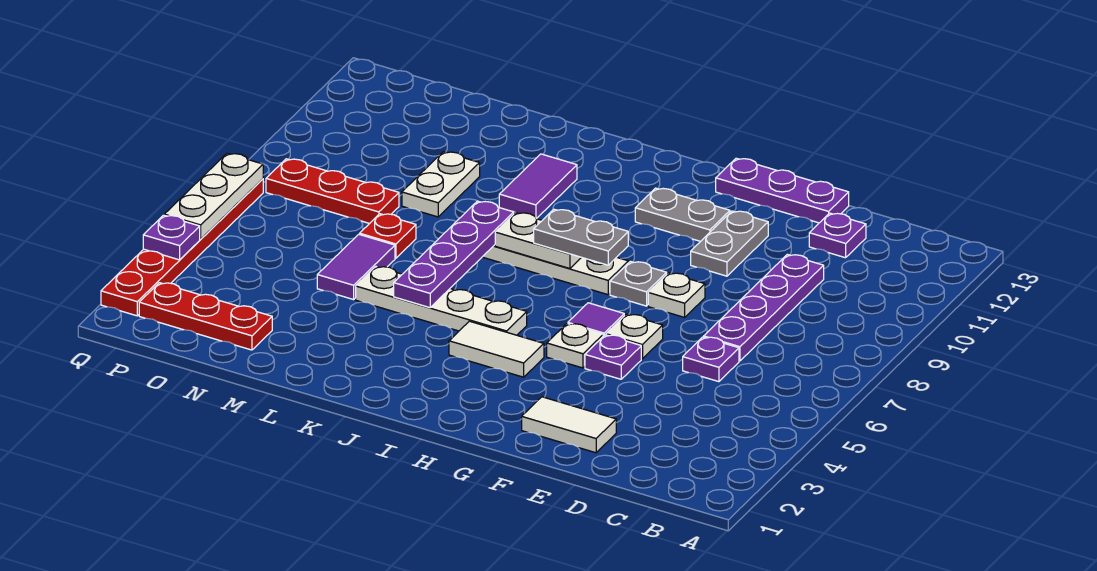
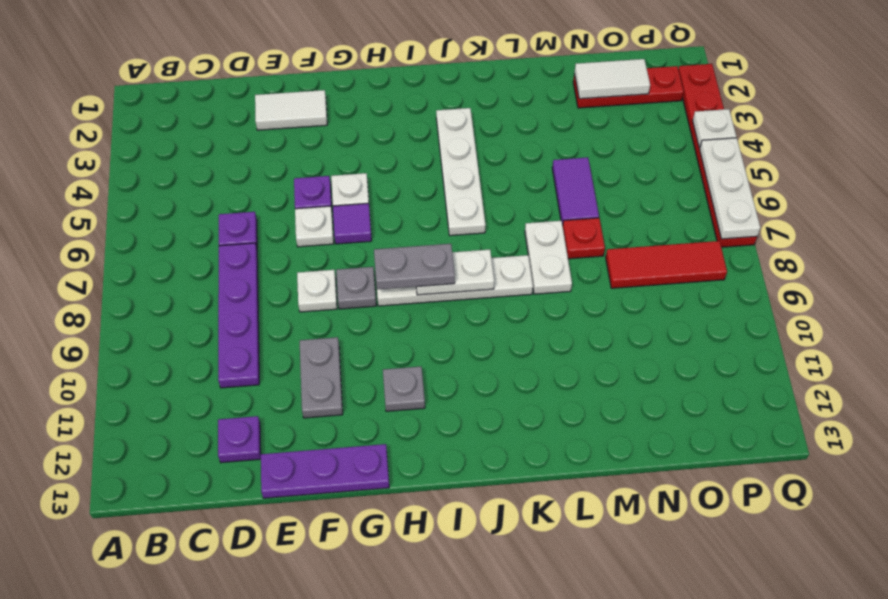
grey plate G11:H11 level 1 -> grey plate H11 level 1
white tile H4:I4 level 1 -> white tile N2:O2 level 2
white plate I5:L5 level 1 -> white plate J3:J6 level 1
purple plate K5:K8 level 2 -> none
purple tile K10:K11 level 1 -> none
white plate M9:M10 level 1 -> white plate L7:L8 level 1
red plate N8:P8 level 1 -> red tile N8:P8 level 1
purple plate Q4 level 2 -> white plate Q4 level 2

